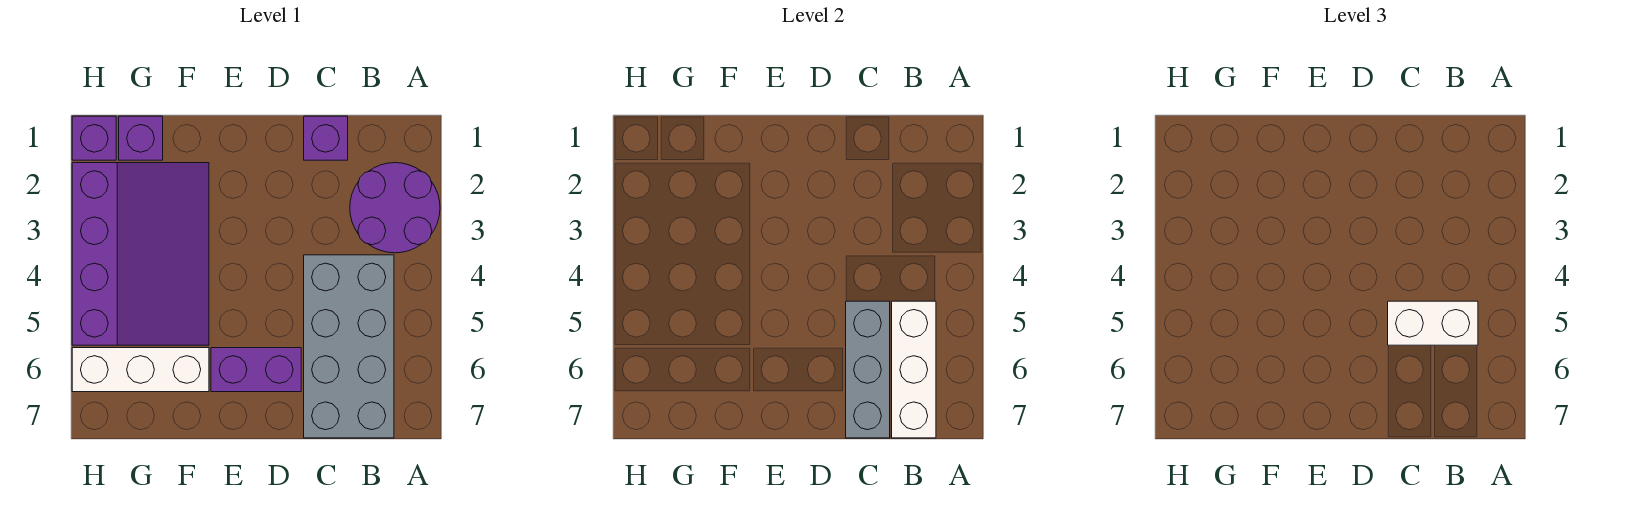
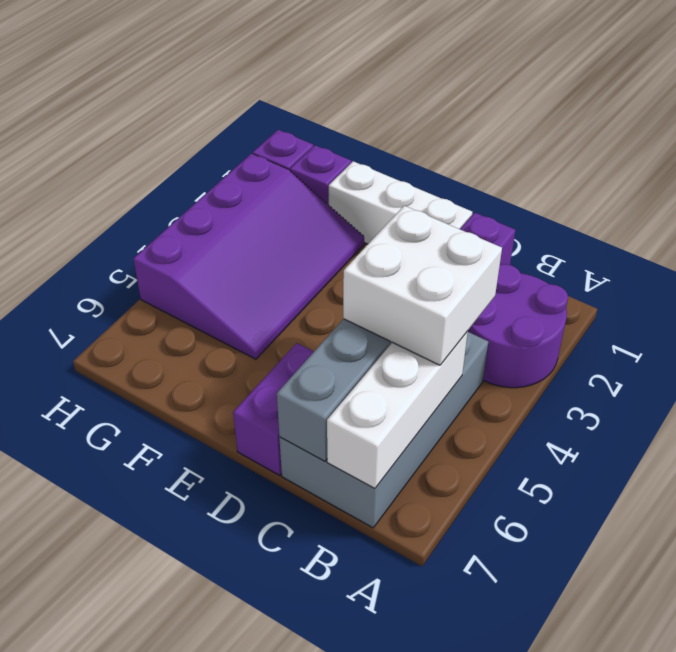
white brick B5:C5 level 3 -> white brick B4:C5 level 3
purple brick D6:E6 level 1 -> purple brick D6:D7 level 1
white brick F6:H6 level 1 -> white brick D1:F1 level 1

